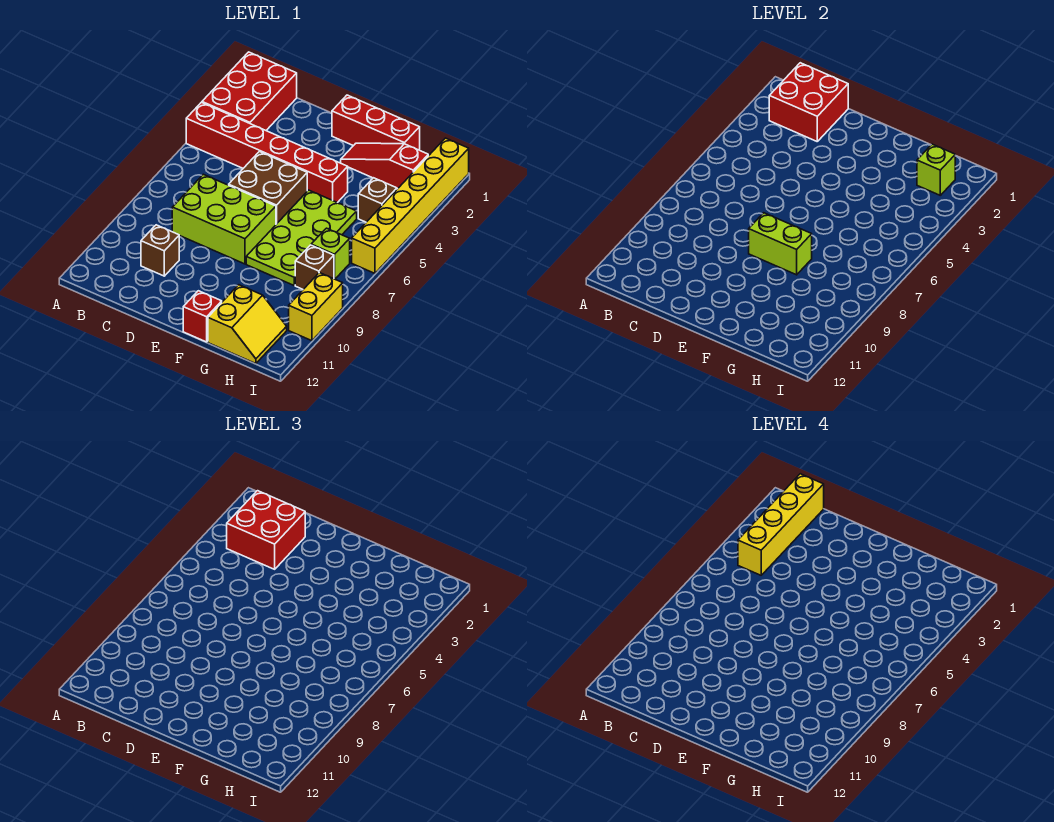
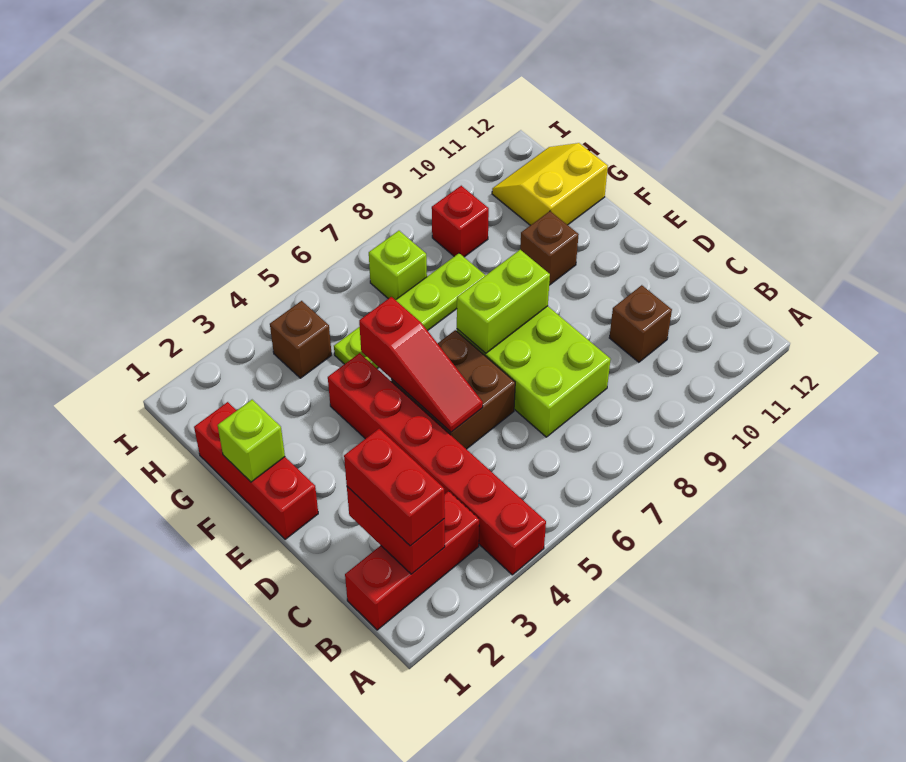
red brick A1:B3 level 1 -> red brick B1:B3 level 1
red brick B1:C2 level 2 -> red brick B2:C2 level 2
yellow brick B1:B4 level 4 -> none
red brick B2:C3 level 3 -> red brick B2:C2 level 3
lime brick E8:F8 level 2 -> lime brick E7:E8 level 2
red slope F2:H2 level 1 top H -> red slope D5:F5 level 2 top F
lime plate F5:G8 level 1 -> lime plate G5:G8 level 1
red brick F12 level 1 -> red brick H9 level 1
lime brick H2 level 2 -> lime brick F1 level 2
brown brick H8 level 1 -> brown brick F10 level 1
yellow brick I1:I6 level 1 -> none
yellow brick I9:I10 level 1 -> none

